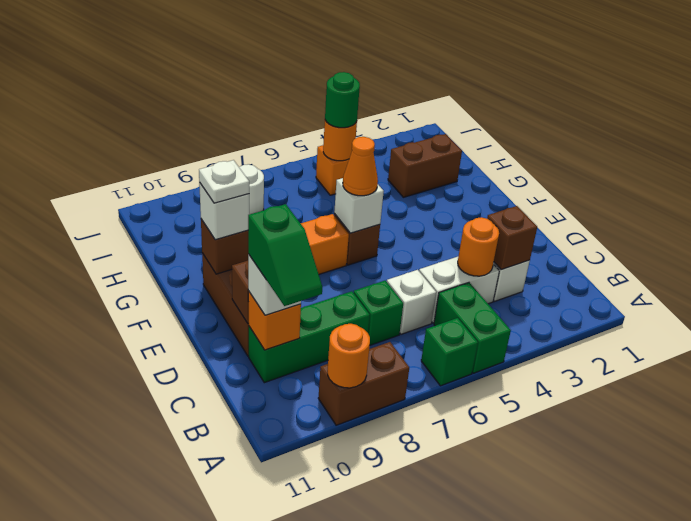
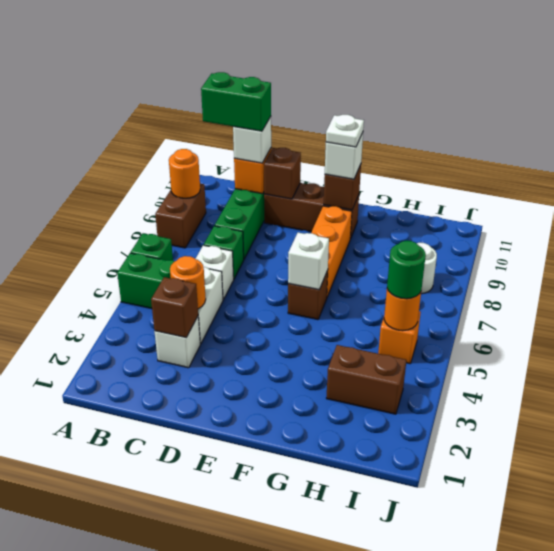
green slope B10:C10 level 4 top C -> green brick B10:C10 level 4
orange cone F6 level 3 -> none
brown brick H2:H3 level 1 -> brown brick H3:I3 level 1

